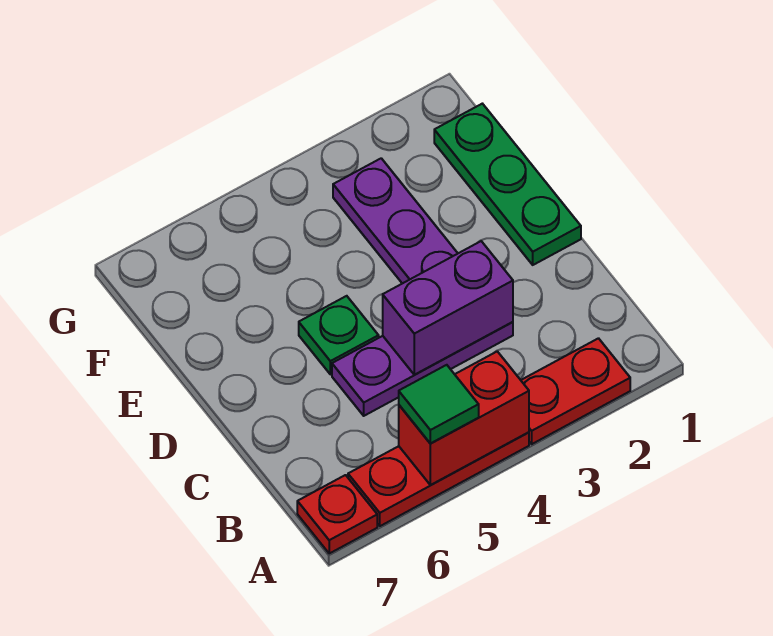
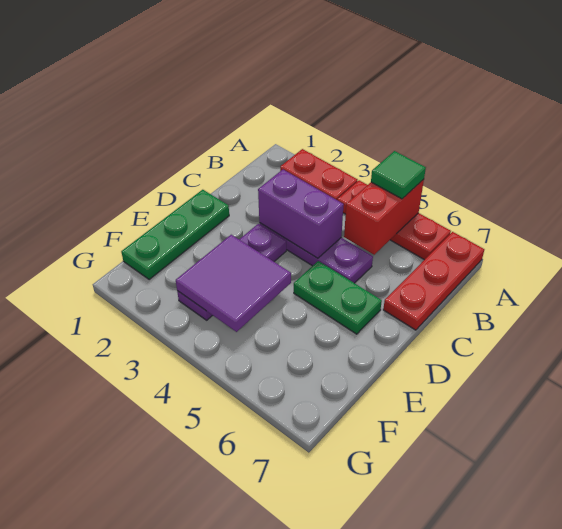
red brick A4:A5 level 2 -> red brick A5:B5 level 2
red plate A7 level 1 -> red plate A7:C7 level 1
green plate D5 level 1 -> green plate D5:D6 level 1
none -> purple tile E3:F4 level 2

